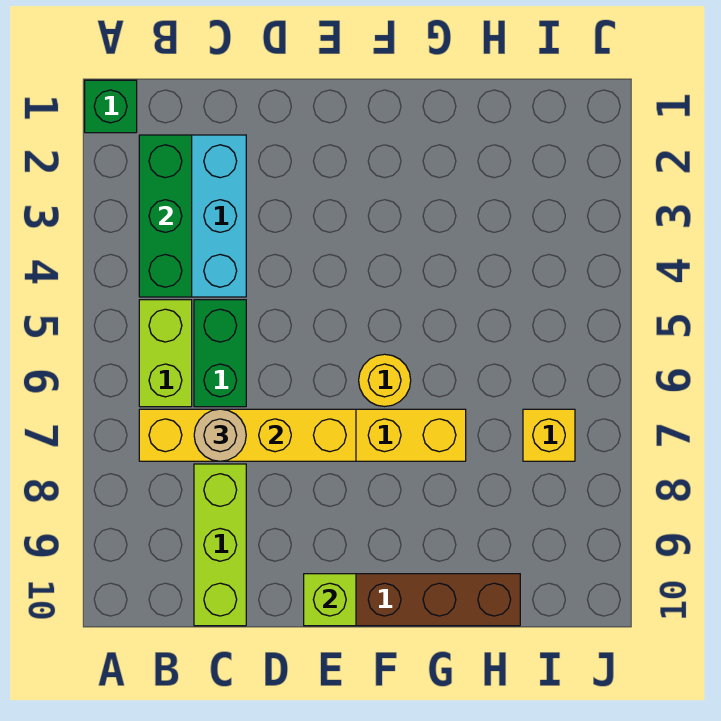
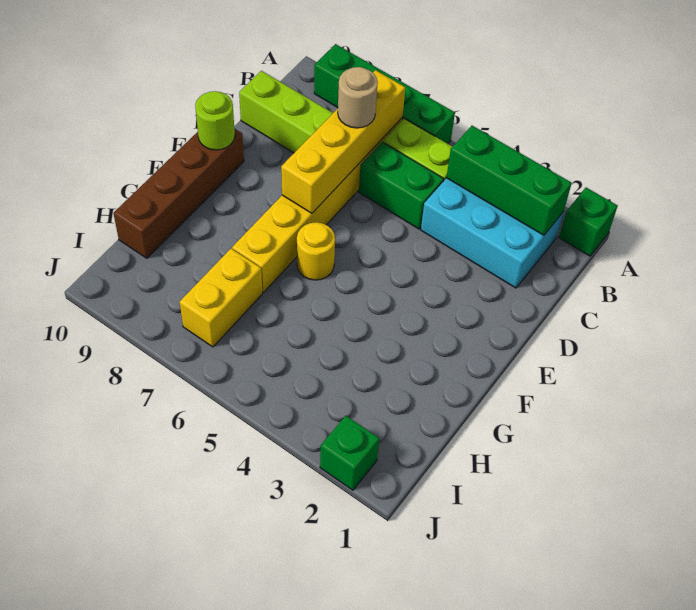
none -> green brick A6:A9 level 1
lime brick E10 level 2 -> lime round brick E10 level 2
yellow brick I7 level 1 -> yellow brick H7:I7 level 1
none -> green brick J2 level 1

